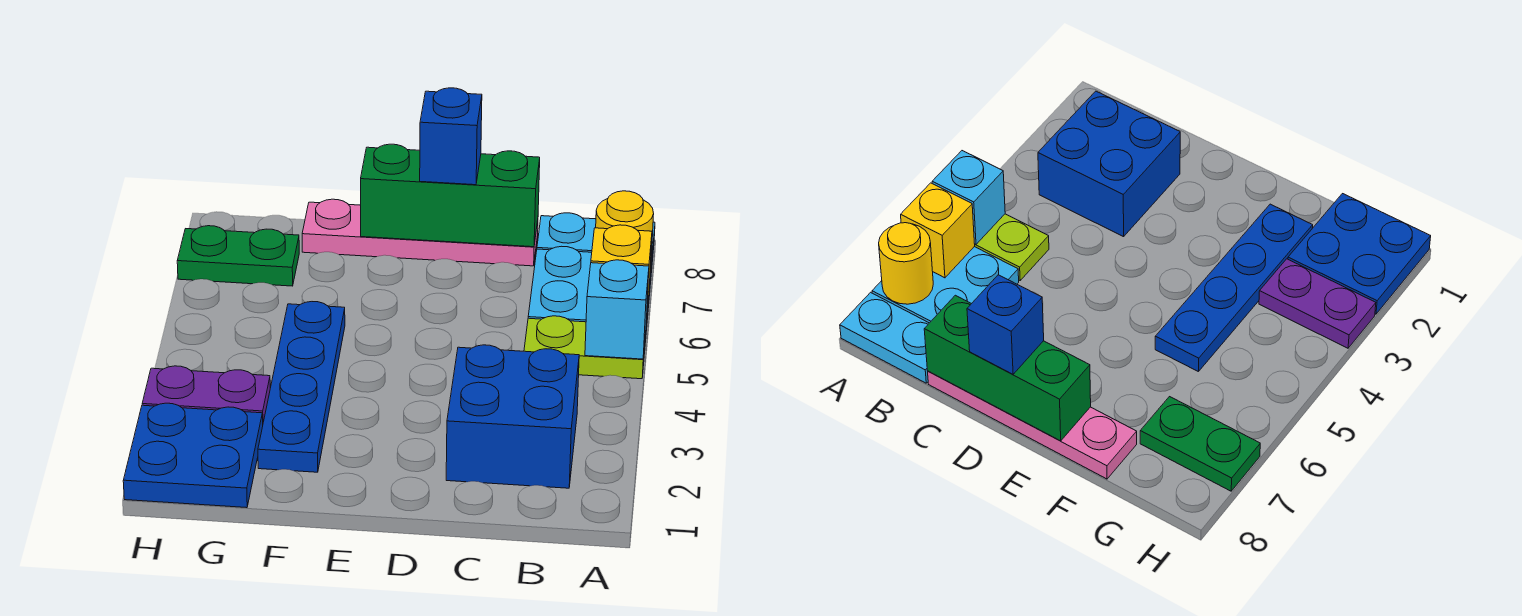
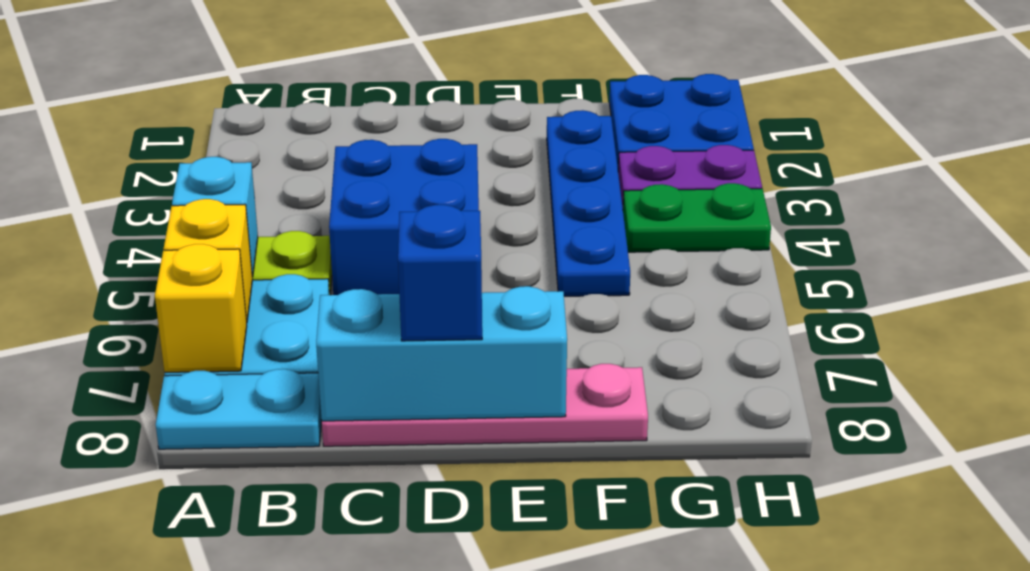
yellow round brick A7 level 2 -> yellow brick A7 level 2
blue brick B2:C3 level 1 -> blue brick C4:D5 level 1
green brick C8:E8 level 2 -> cyan brick C8:E8 level 2
green plate G7:H7 level 1 -> green plate G4:H4 level 1

